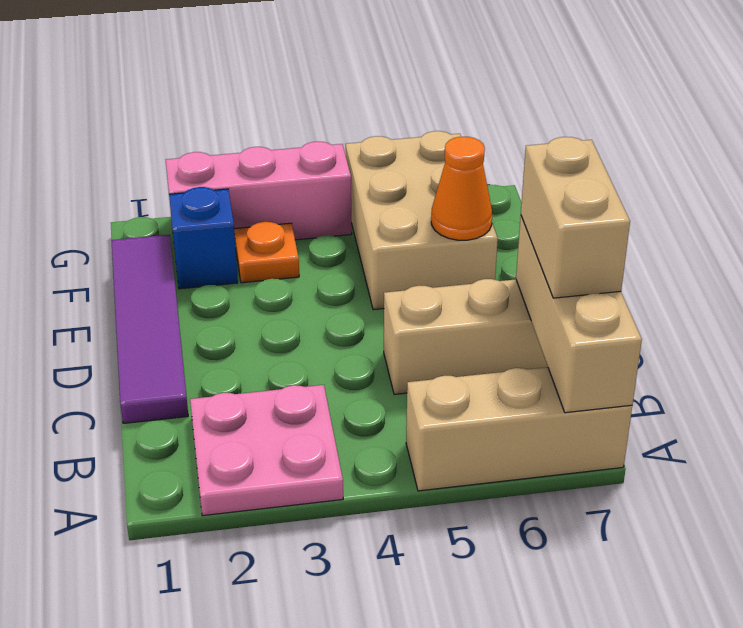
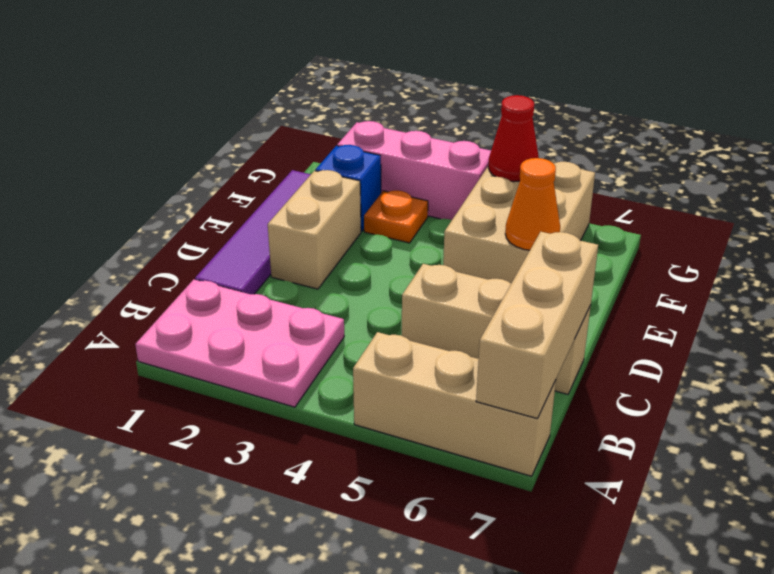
pink plate A2:B3 level 1 -> pink plate A1:B3 level 1
tan brick B7:C7 level 3 -> tan brick D2:E2 level 1
none -> red cone G5 level 2

